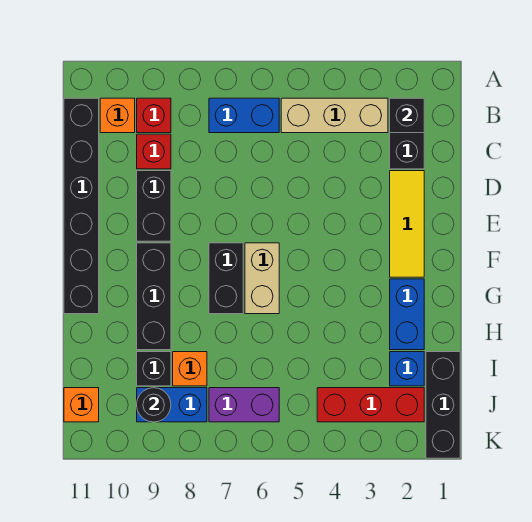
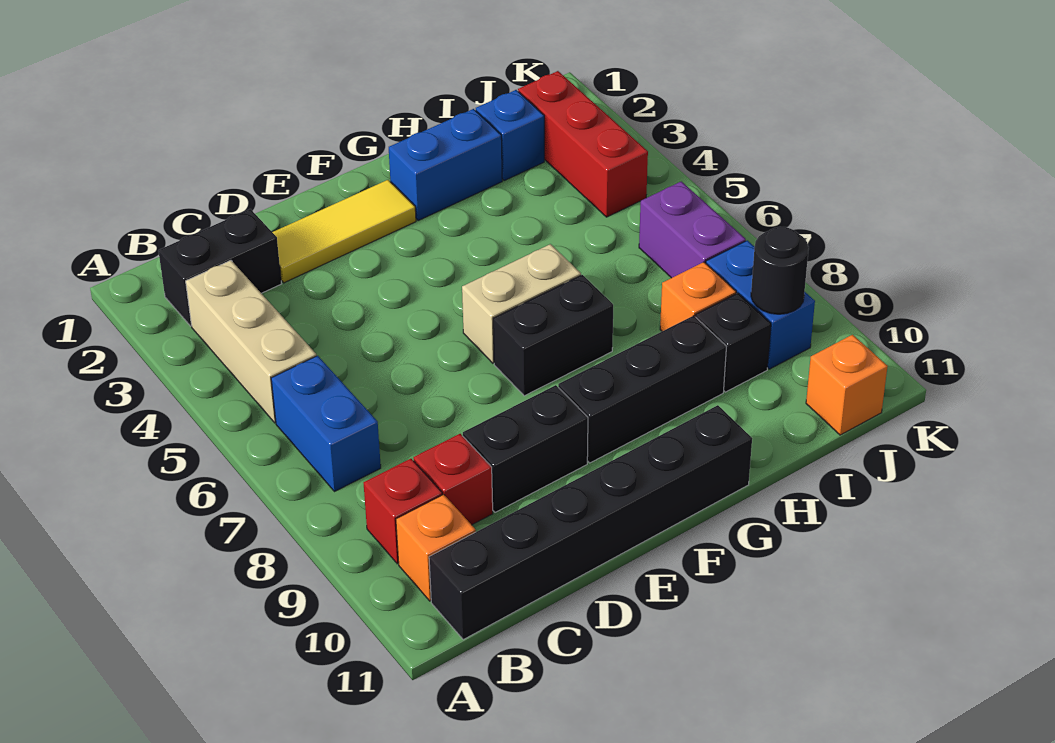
black brick B2 level 2 -> none
black brick I1:K1 level 1 -> none

